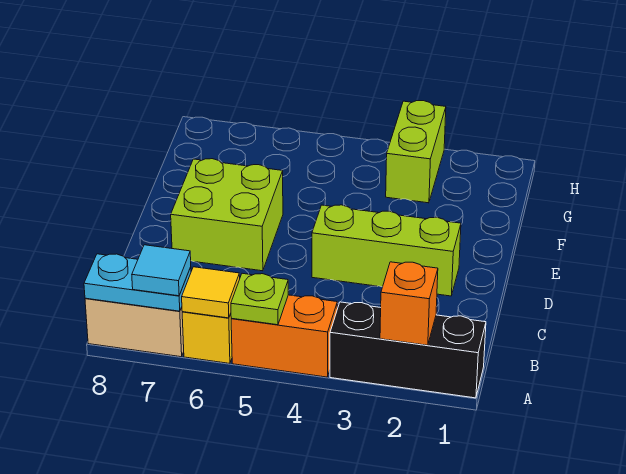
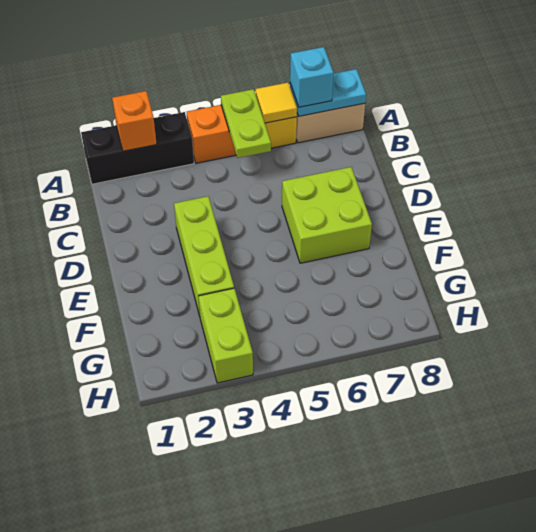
lime plate A5 level 2 -> lime plate A5:B5 level 2
cyan tile A7 level 3 -> cyan brick A7 level 3
lime brick D2:D4 level 1 -> lime brick D3:F3 level 1

